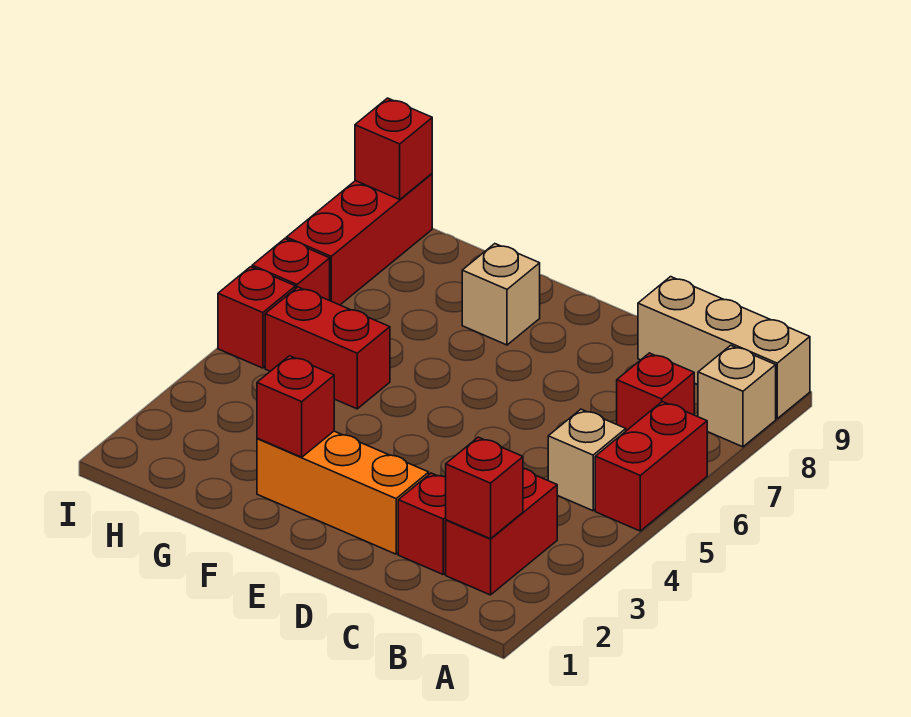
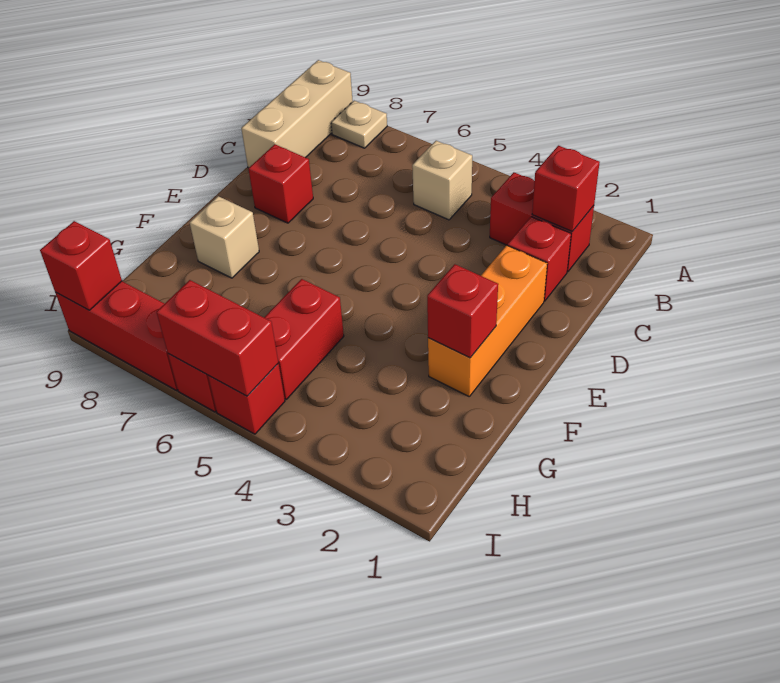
red brick A5:A6 level 1 -> red brick I5:I6 level 2
tan brick A8 level 1 -> tan plate A8 level 1
red brick B7 level 1 -> red brick D8 level 1

